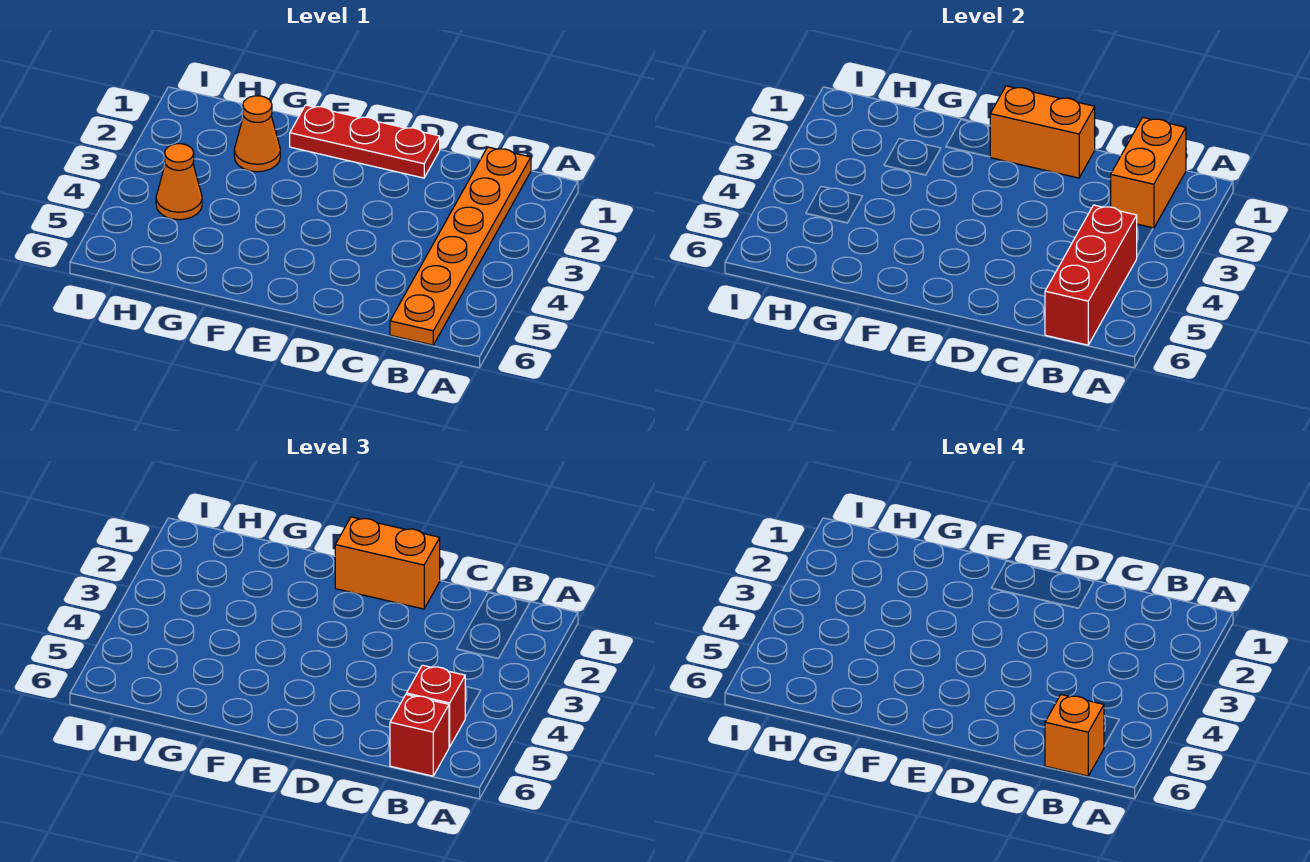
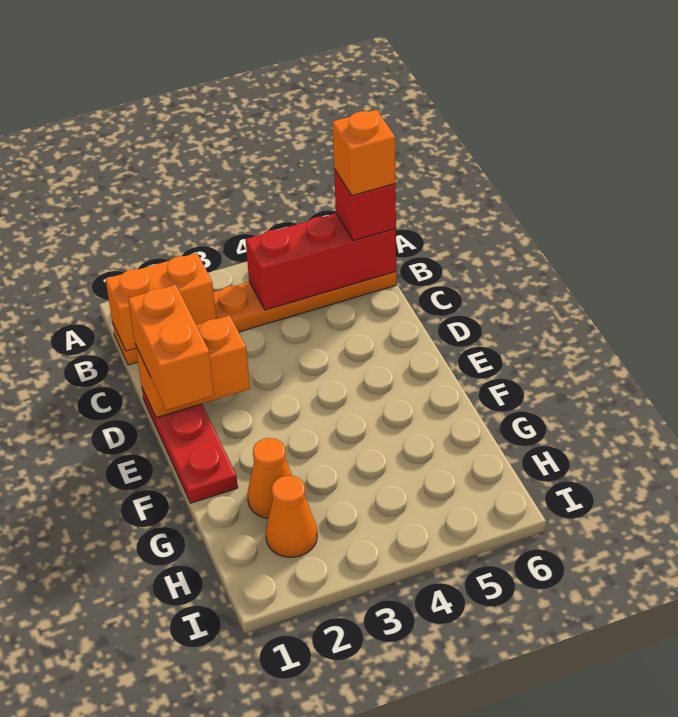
red brick B5 level 3 -> none
orange brick D1:E1 level 2 -> orange brick D1:D2 level 2
orange cone H4 level 1 -> orange cone H2 level 1

